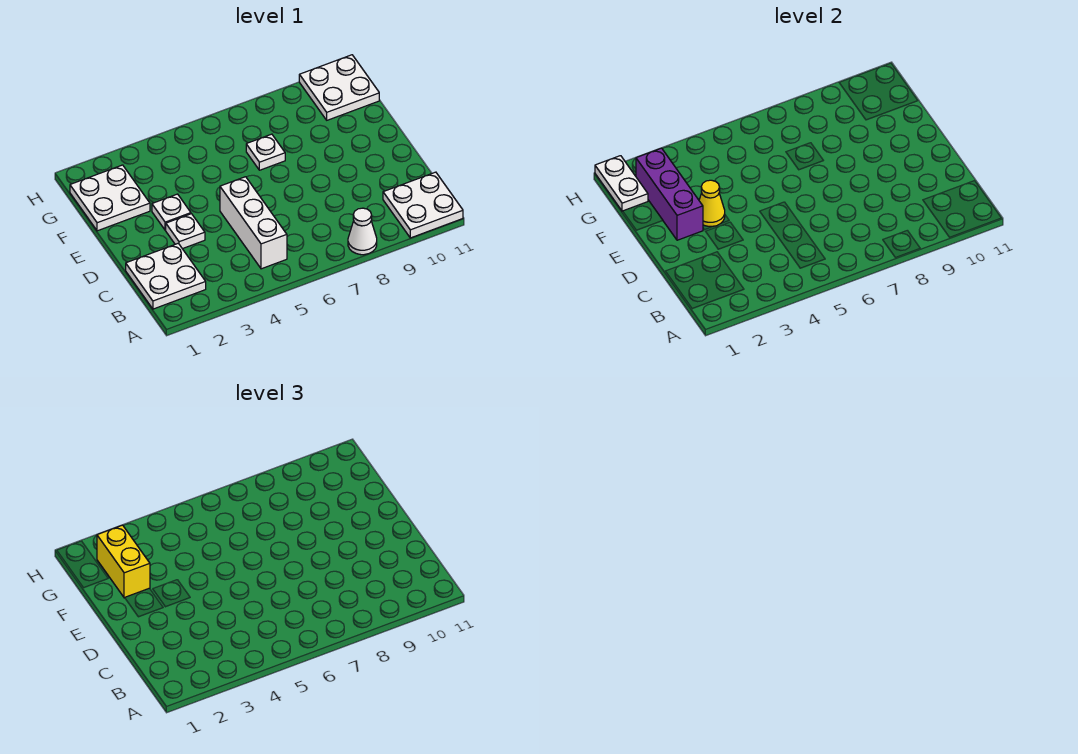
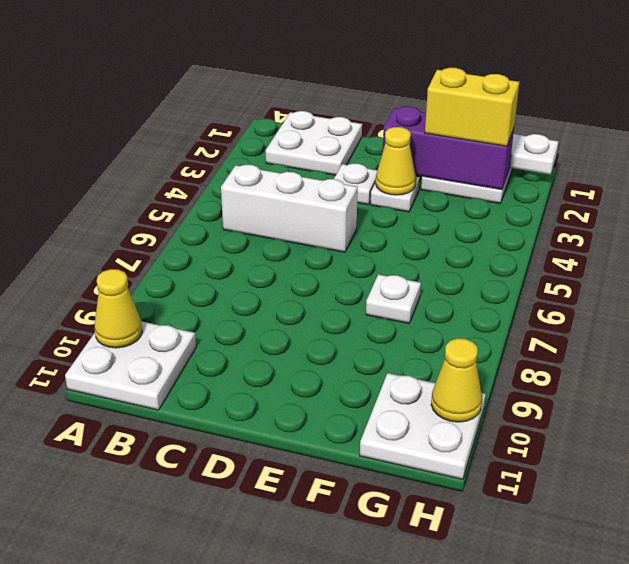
white cone A8 level 1 -> none
none -> yellow cone A10 level 2
none -> yellow cone H10 level 2

